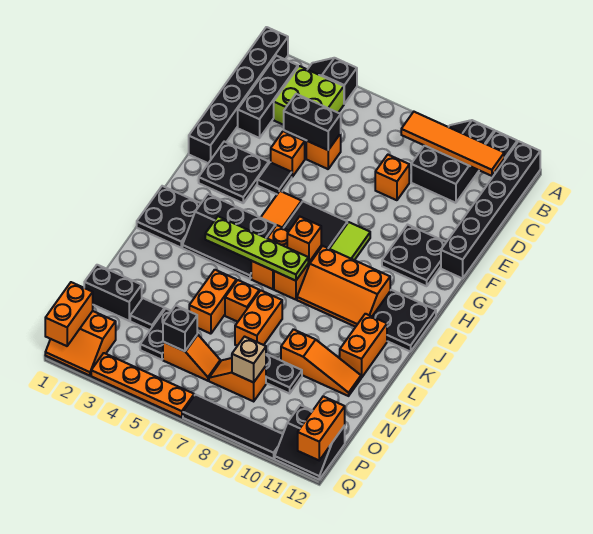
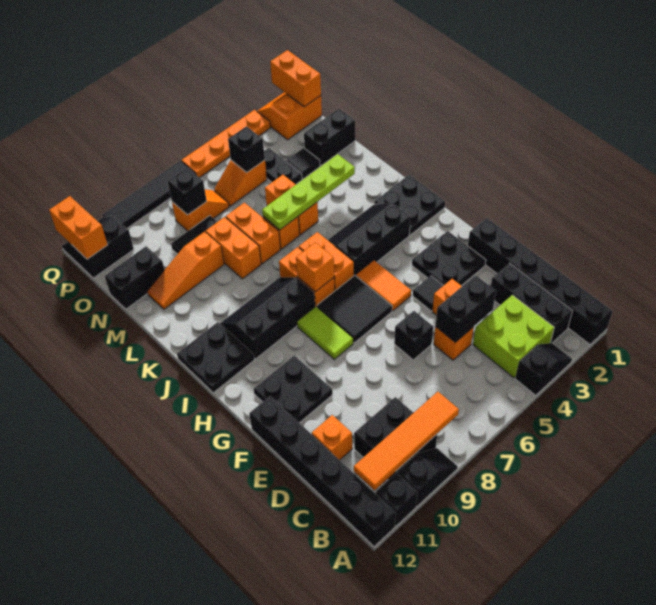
orange brick D8 level 1 -> orange brick D11 level 1
none -> black brick E6 level 1
orange slope I8:J10 level 1 top I -> black slope I8:J10 level 1 top I
lime plate J4:J7 level 2 -> lime plate L3:L6 level 2
orange brick K11:L11 level 1 -> orange brick L8:M8 level 1
none -> black brick N11:N12 level 1
tan brick O8 level 2 -> black brick O8 level 2

